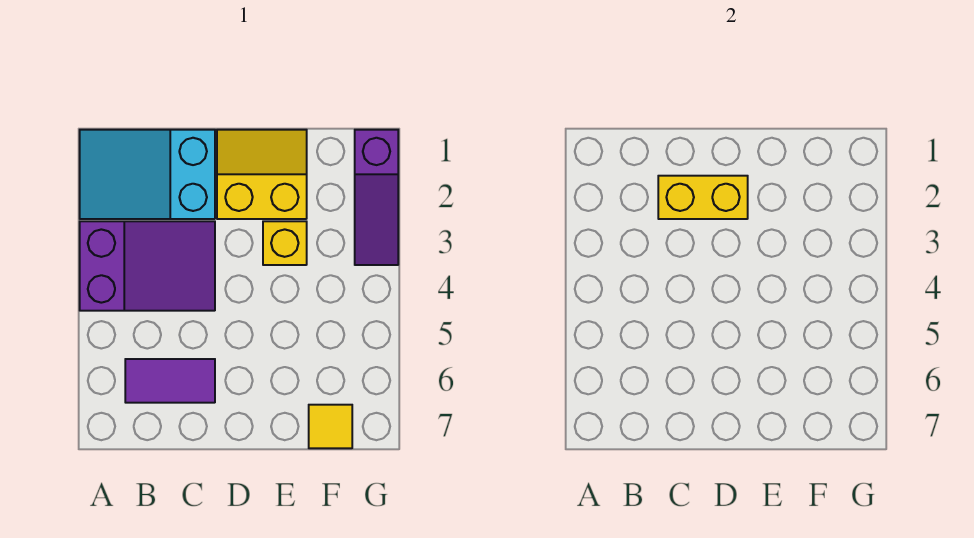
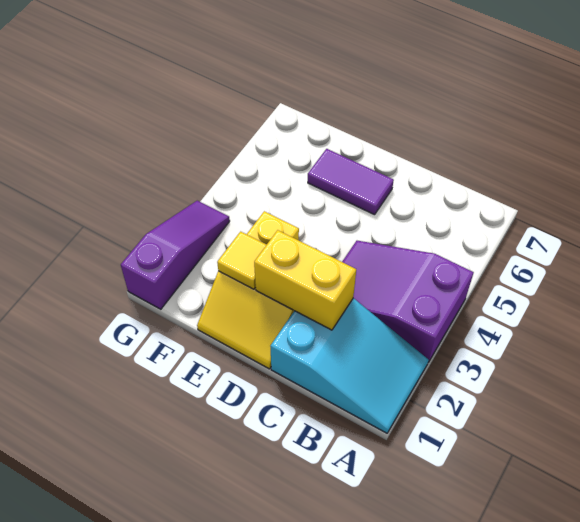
purple tile B6:C6 level 1 -> purple tile D6:E6 level 1
yellow tile F7 level 1 -> yellow tile E2 level 2

